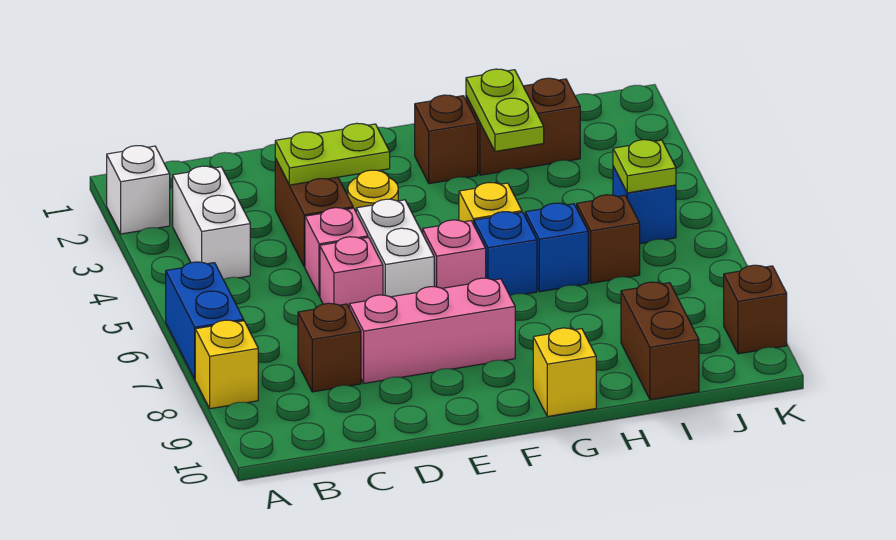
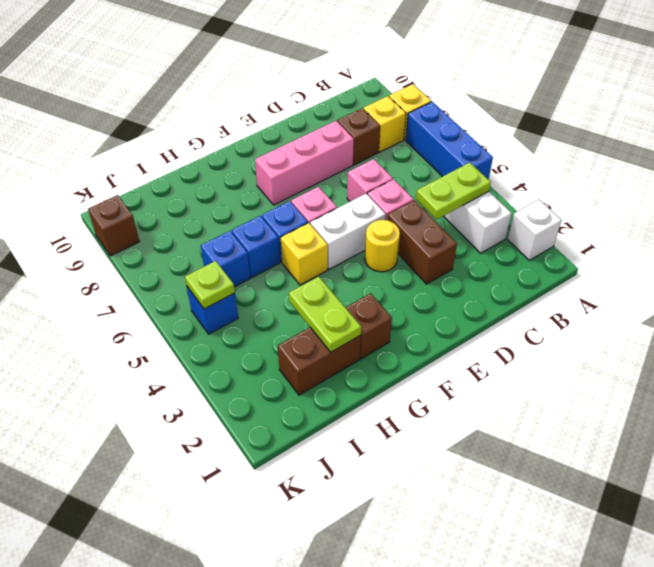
blue brick A6:A7 level 1 -> blue brick A5:A7 level 1
lime plate D3:E3 level 2 -> lime plate B4:C4 level 2
white brick E5:E6 level 1 -> white brick E5:F5 level 1
yellow brick G10 level 1 -> yellow brick B8 level 1
brown brick I6 level 1 -> blue brick I6 level 1
brown brick I9:I10 level 1 -> none

